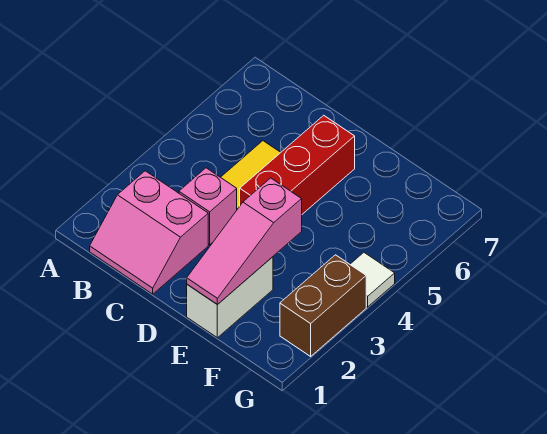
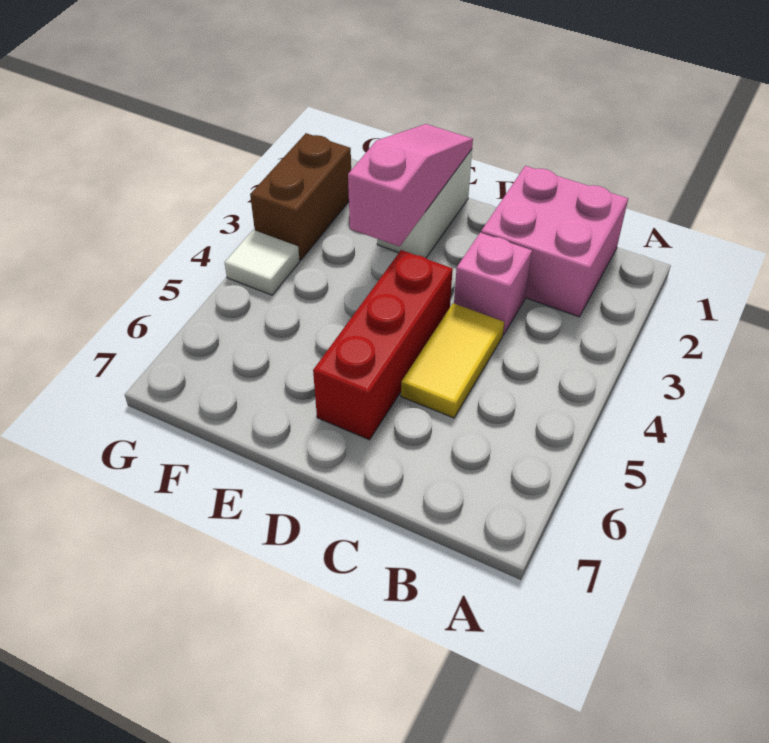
pink slope B1:C2 level 1 top 2 -> pink brick B1:C2 level 1

